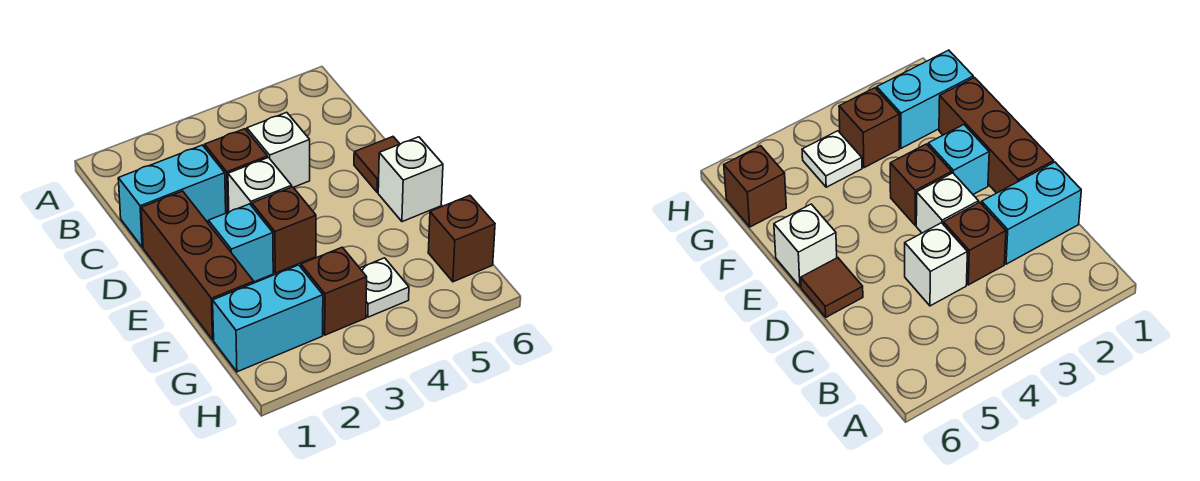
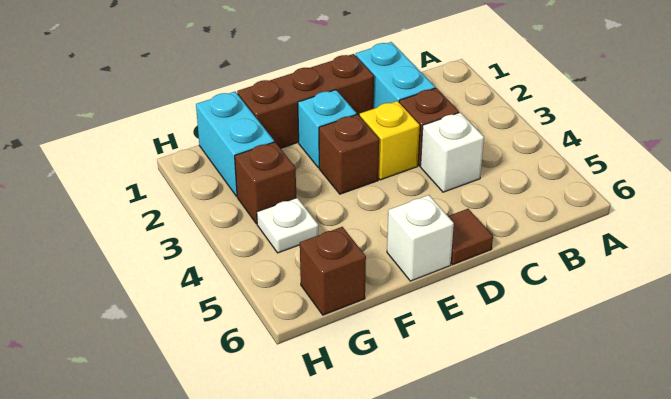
white brick D3 level 1 -> yellow brick D3 level 1

